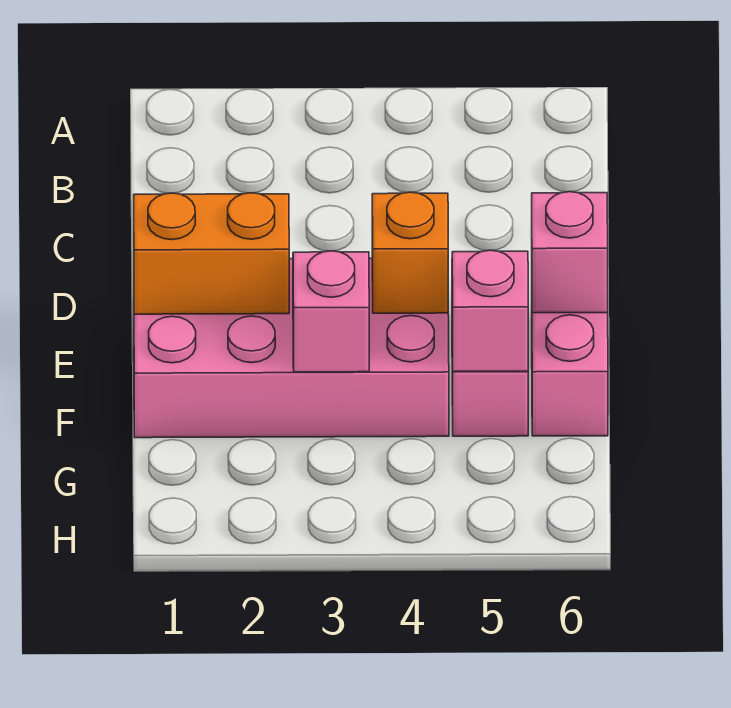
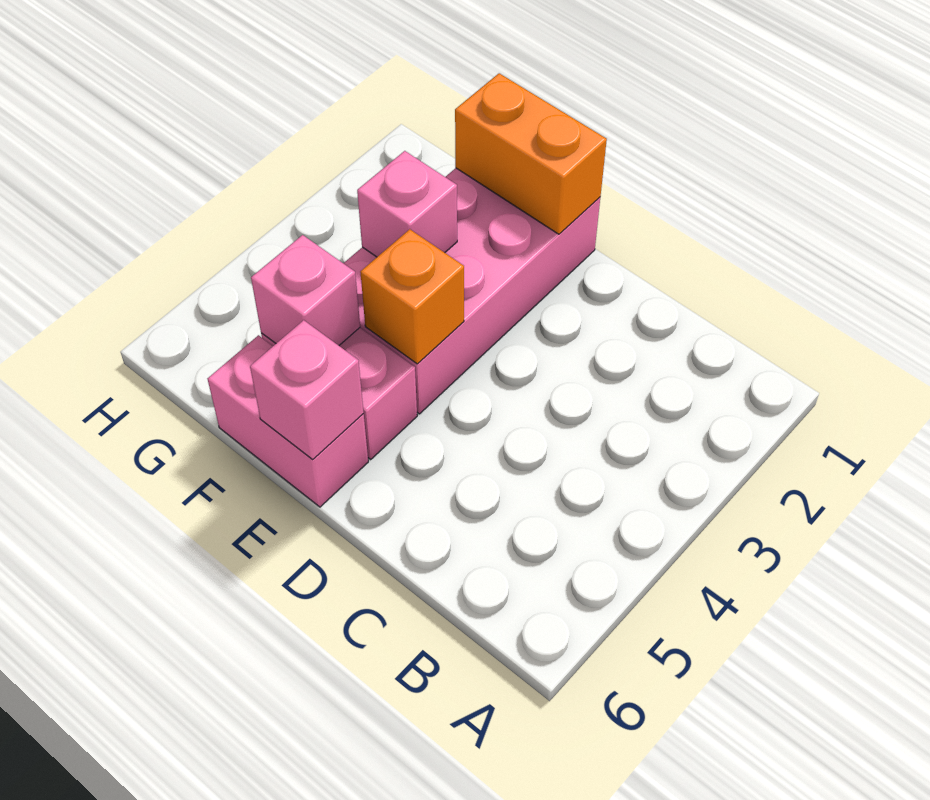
orange brick E1:E2 level 2 -> orange brick E1:F1 level 2

